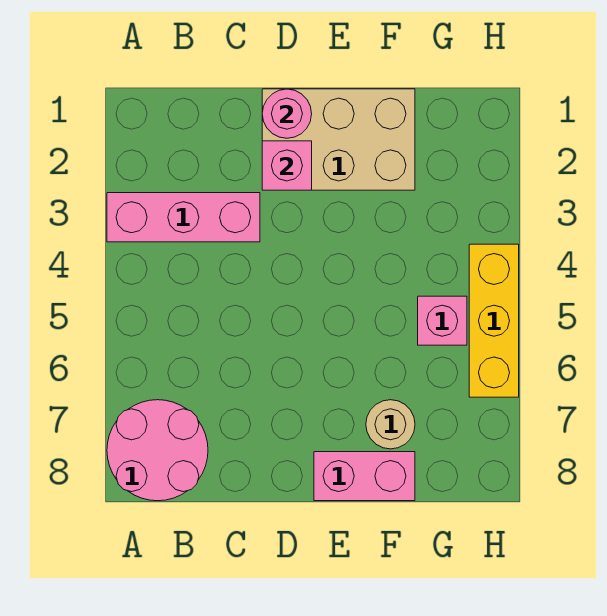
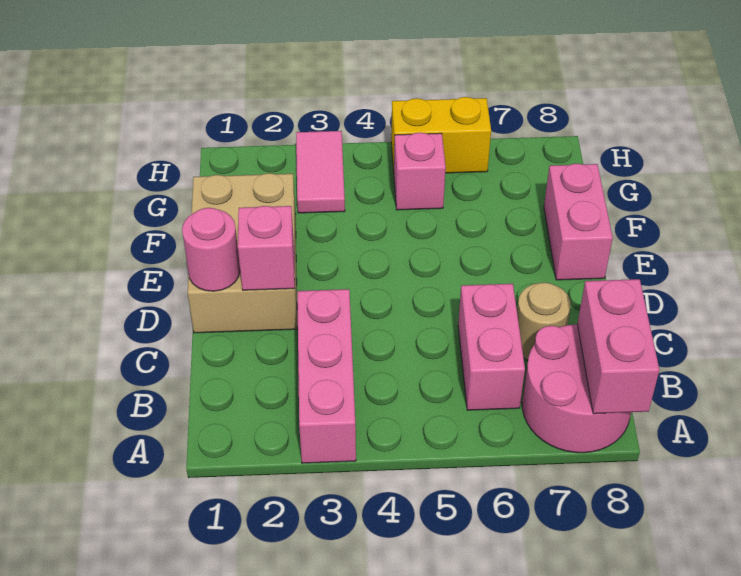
none -> pink brick A8:B8 level 2
none -> pink brick B6:C6 level 1
tan round brick F7 level 1 -> tan round brick C7 level 1
none -> pink tile G3:H3 level 1
yellow brick H4:H6 level 1 -> yellow brick H5:H6 level 1

